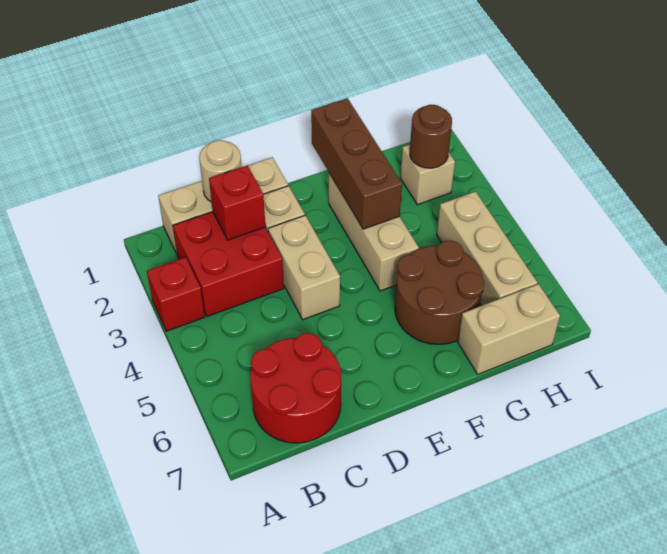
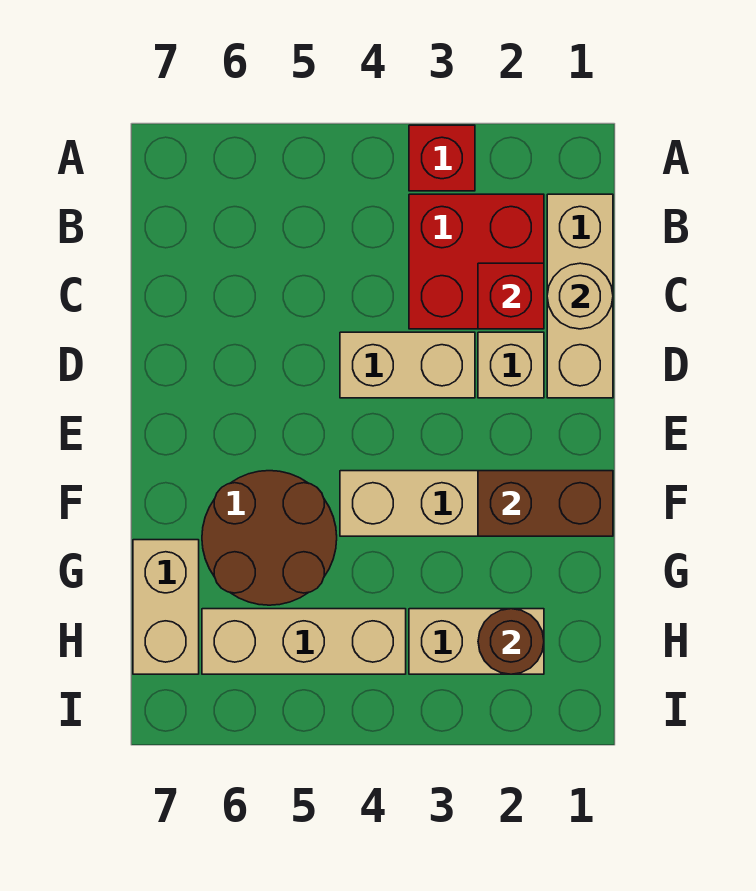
red round brick B6:C7 level 1 -> none
brown brick F1:F3 level 2 -> brown brick F1:F2 level 2
tan brick H2 level 1 -> tan brick H2:H3 level 1

